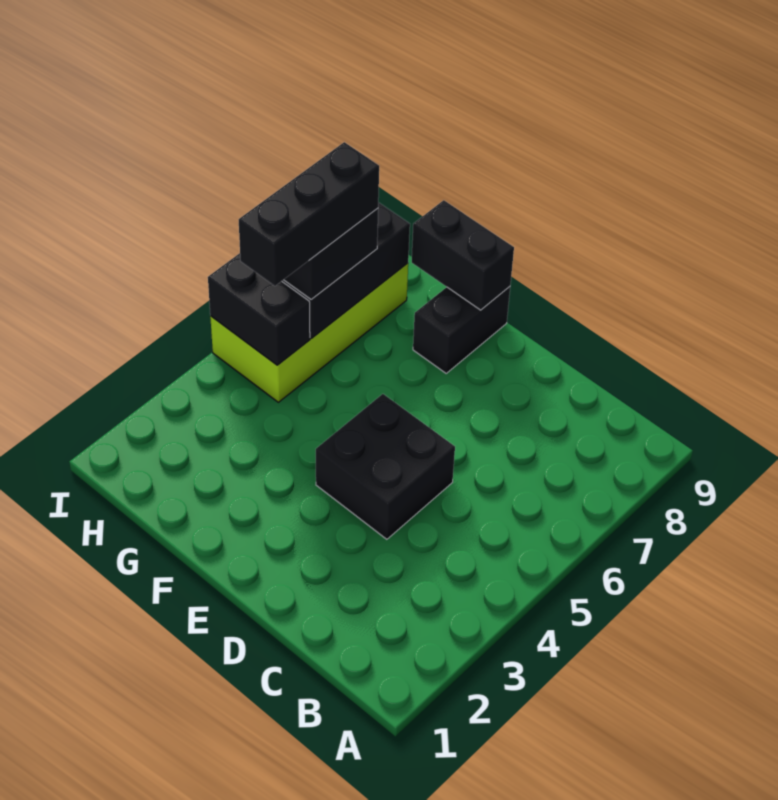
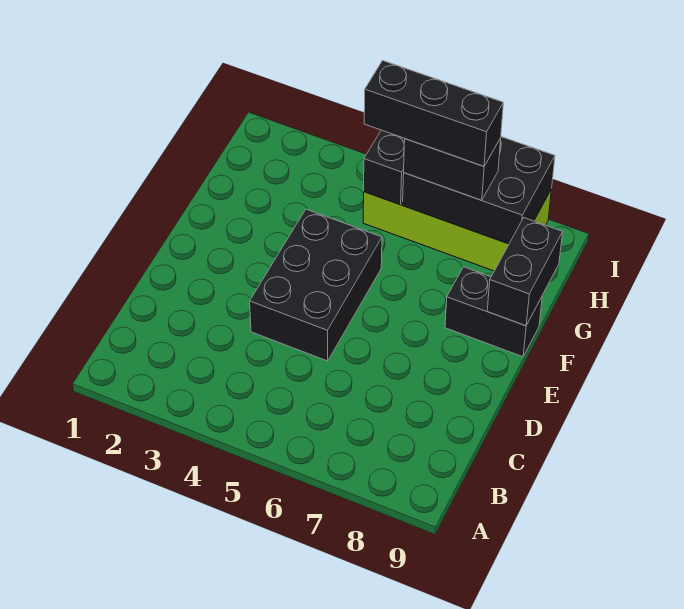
black brick D4:E5 level 1 -> black brick D4:F5 level 1

